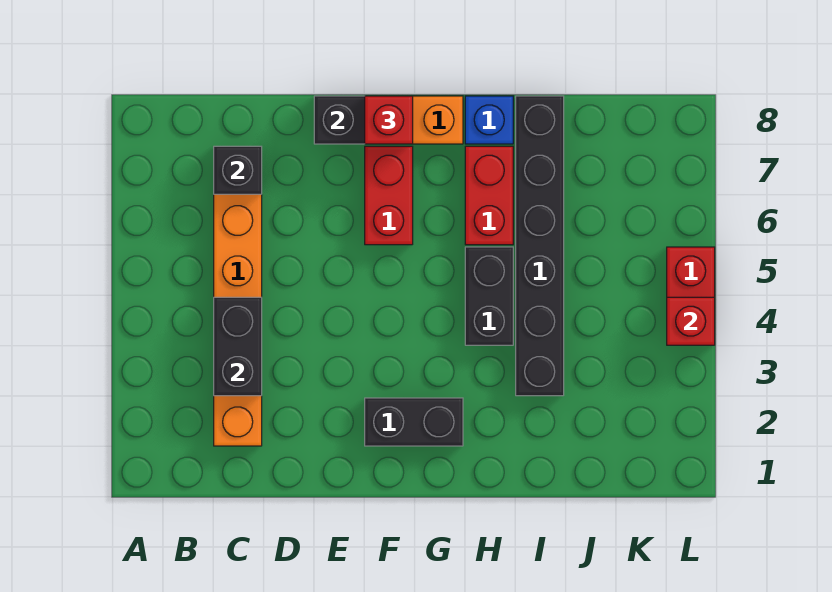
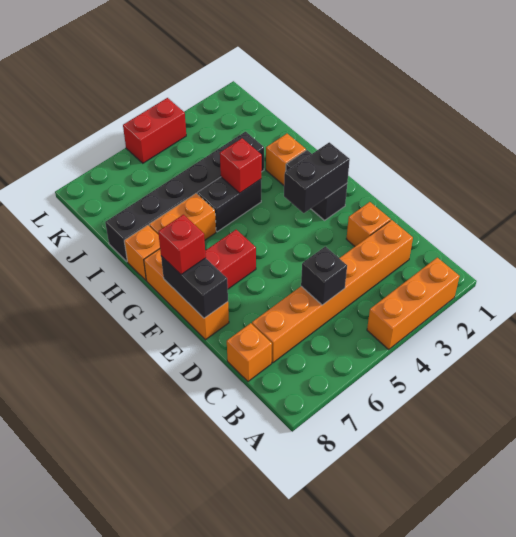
none -> orange brick A2:A4 level 1
black brick C3:C4 level 2 -> black brick F2:F3 level 2
black brick C7 level 2 -> black brick C5 level 2
none -> orange brick C8 level 1
none -> orange brick D2 level 1
none -> orange brick H2 level 1
red brick H6:H7 level 1 -> orange brick H6:H7 level 1
blue brick H8 level 1 -> orange brick H8 level 1
red brick L4 level 2 -> red brick H4 level 2

